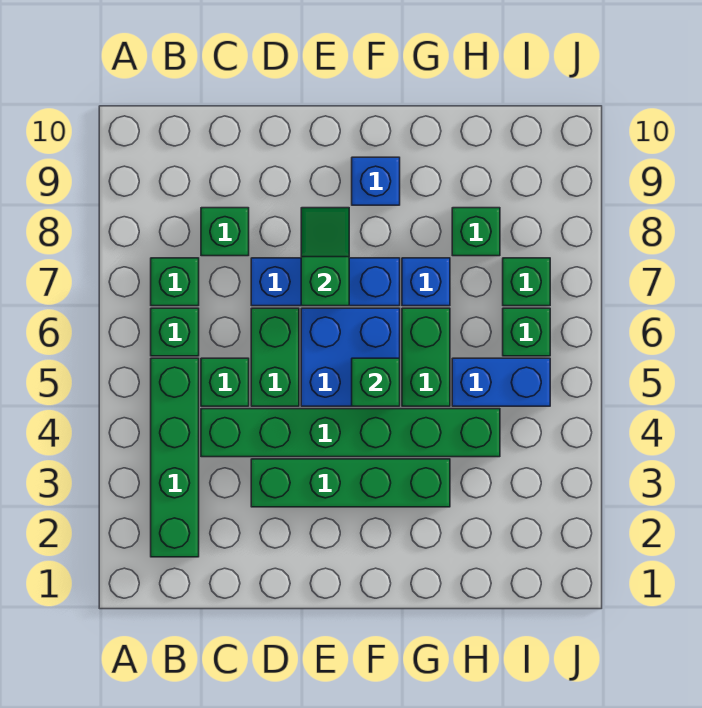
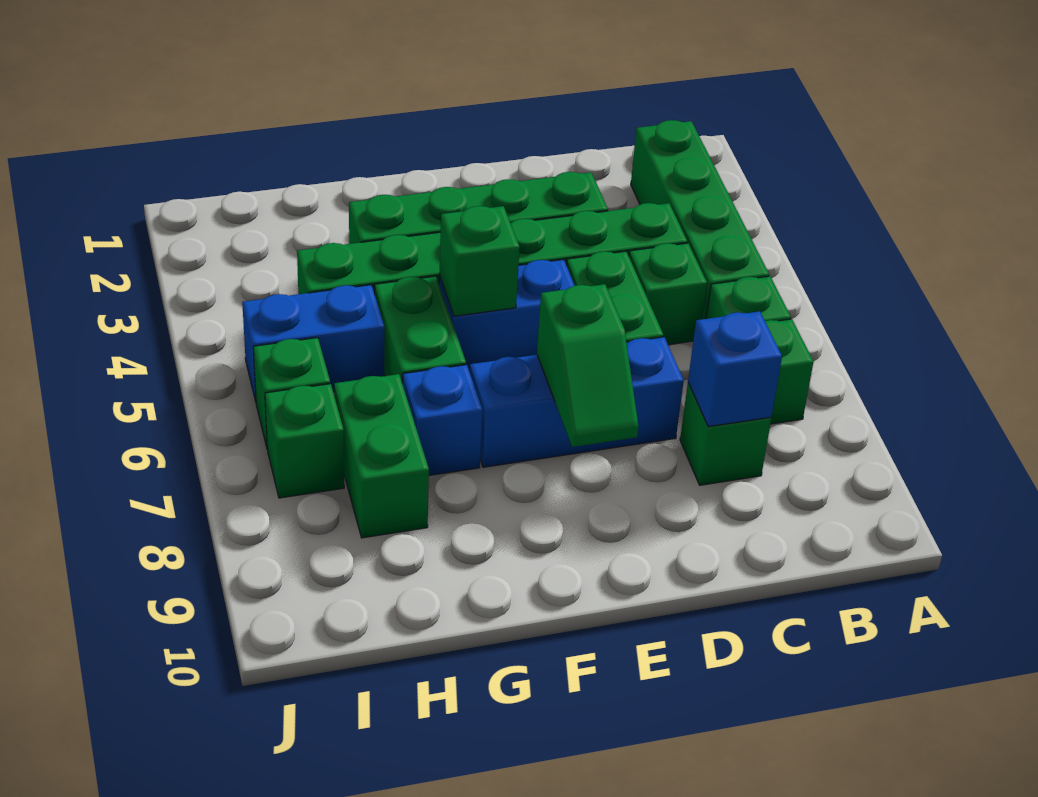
blue brick E5:F6 level 1 -> blue brick E5:F5 level 1
blue brick F9 level 1 -> blue brick C8 level 2
green brick H8 level 1 -> green brick H7:H8 level 1

